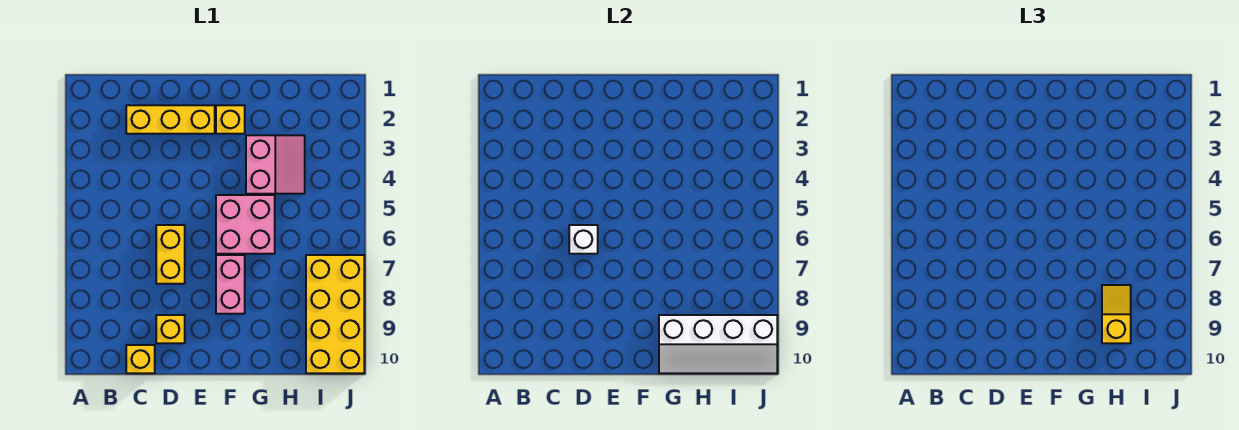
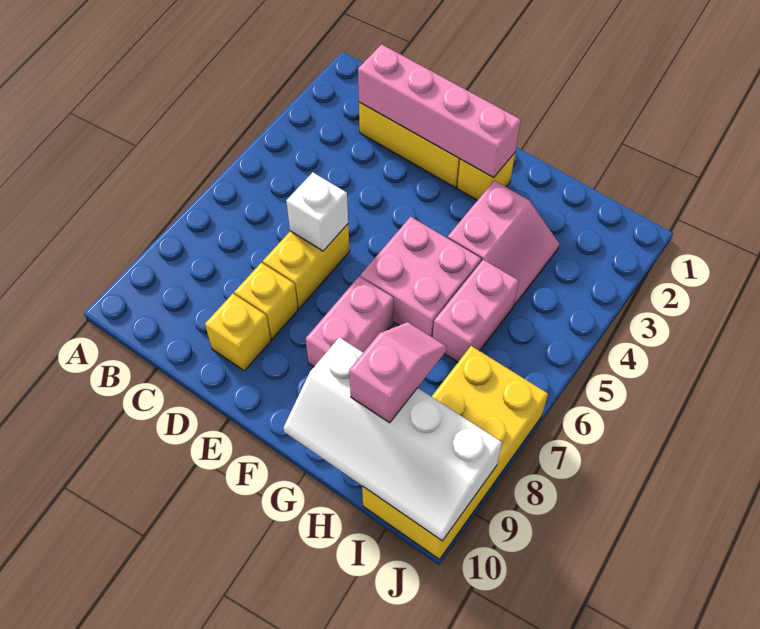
none -> pink brick C2:F2 level 2
yellow brick C10 level 1 -> yellow brick D8 level 1
none -> pink brick H5:H6 level 1
yellow slope H8:H9 level 3 top 9 -> pink slope H8:H9 level 3 top 9

